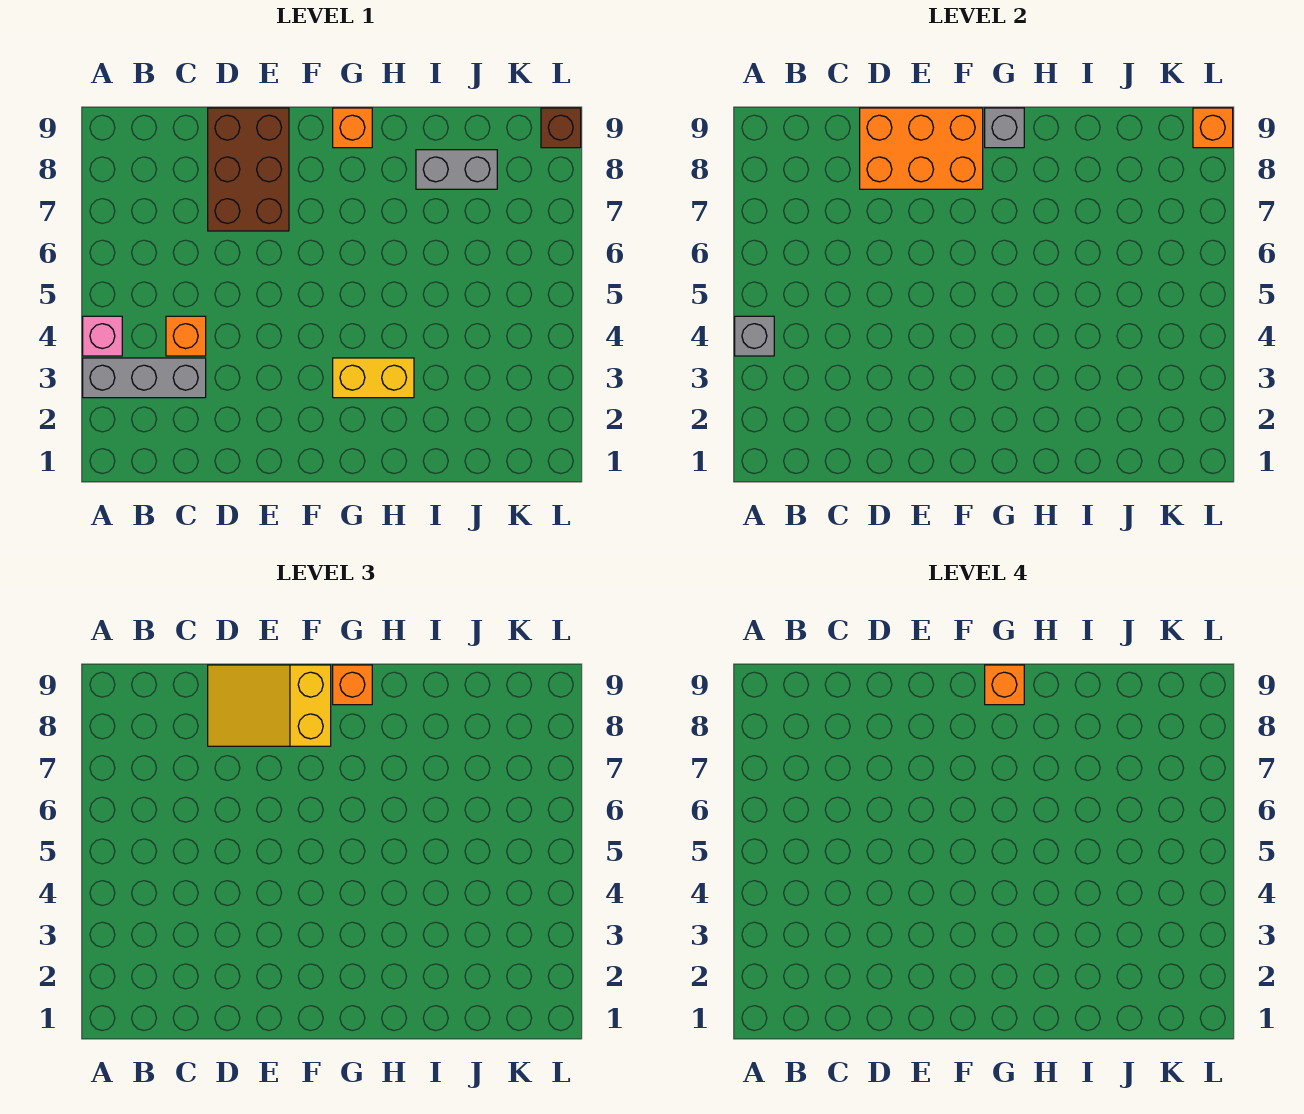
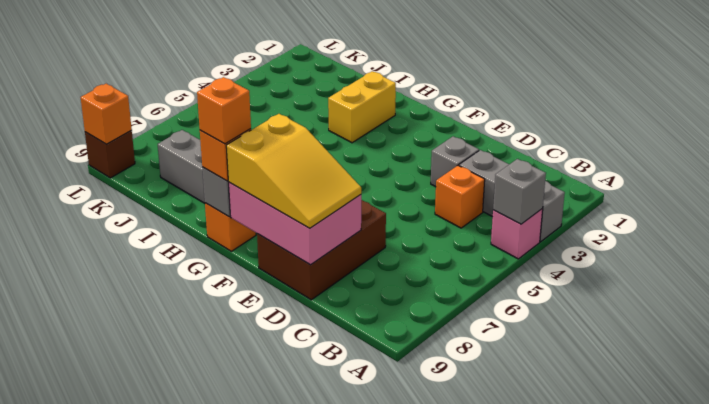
none -> grey brick D3 level 1
orange brick D8:F9 level 2 -> pink brick D8:F9 level 2
yellow brick G3:H3 level 1 -> yellow brick H2:H3 level 1

